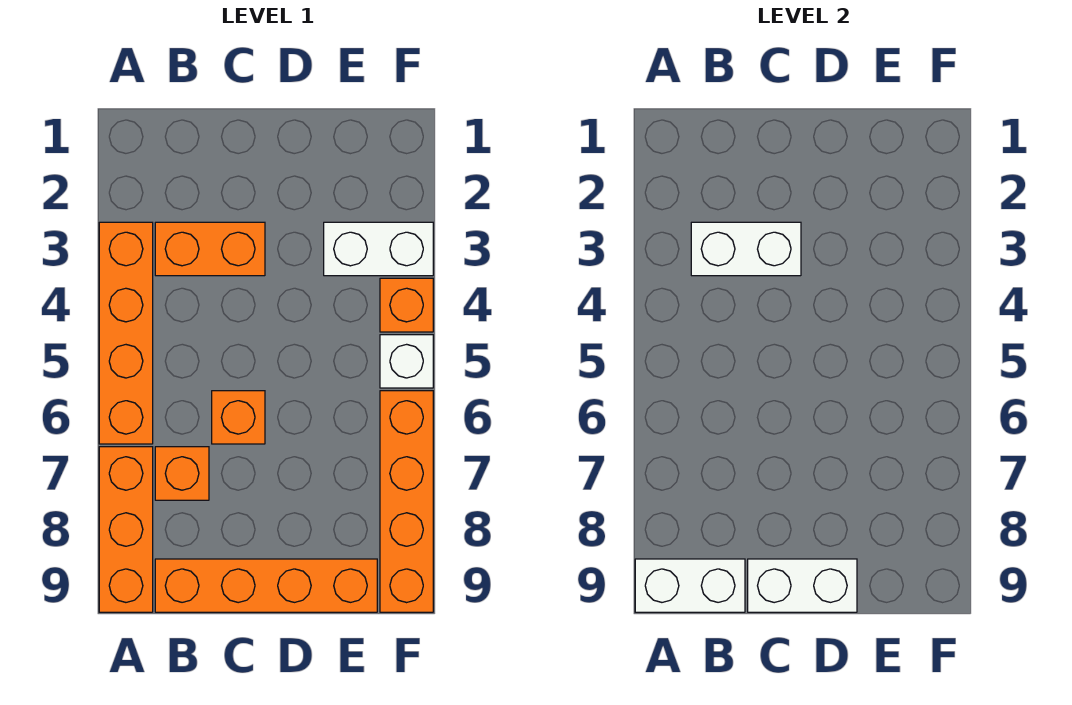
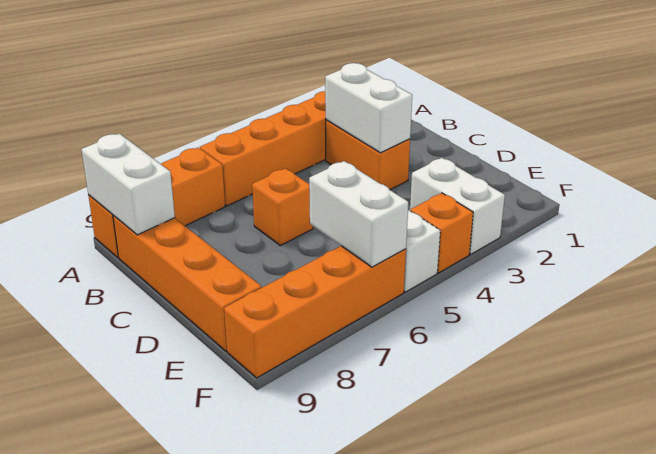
orange brick B7 level 1 -> none
white brick C9:D9 level 2 -> white brick E6:F6 level 2

